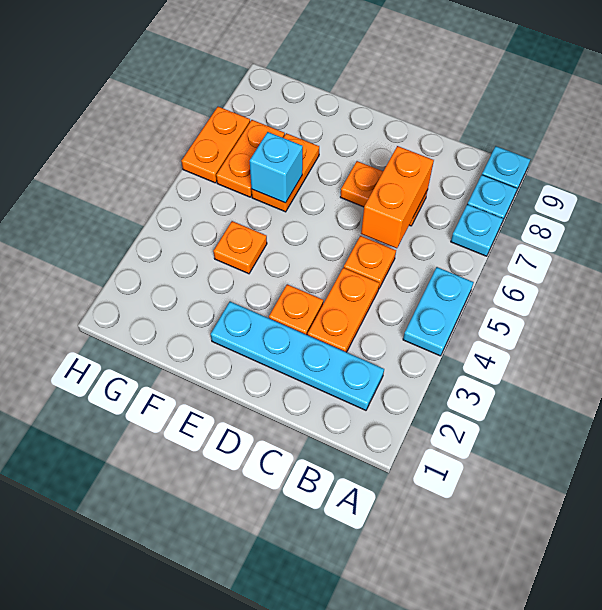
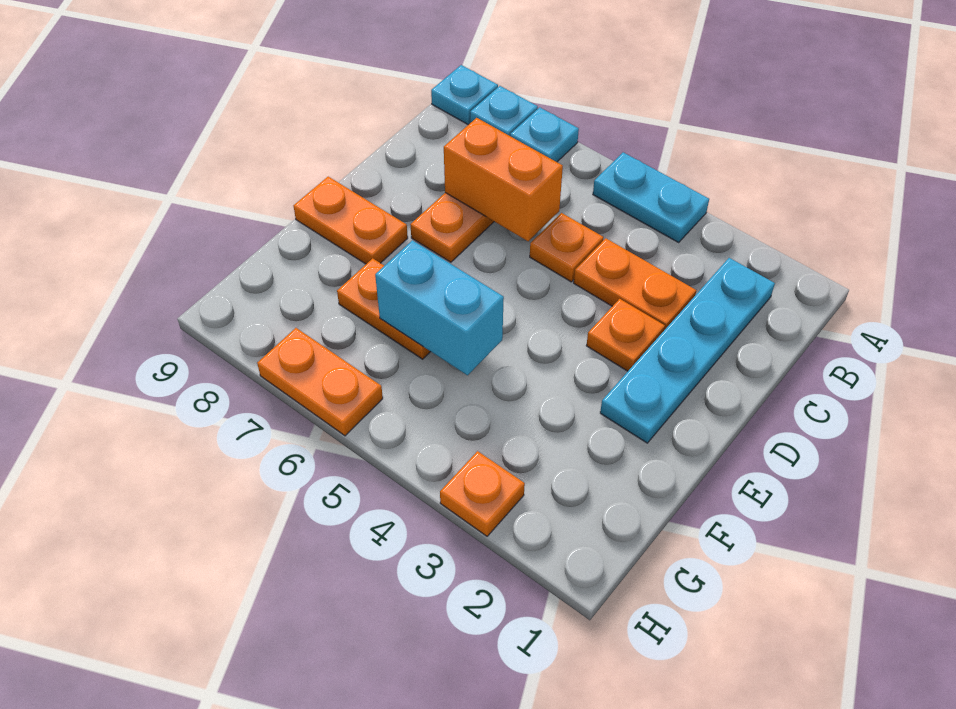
orange plate F4 level 1 -> orange plate H3 level 1
cyan brick F6 level 2 -> cyan brick F5:F6 level 2
orange plate G6:G7 level 1 -> orange plate E8:E9 level 1

